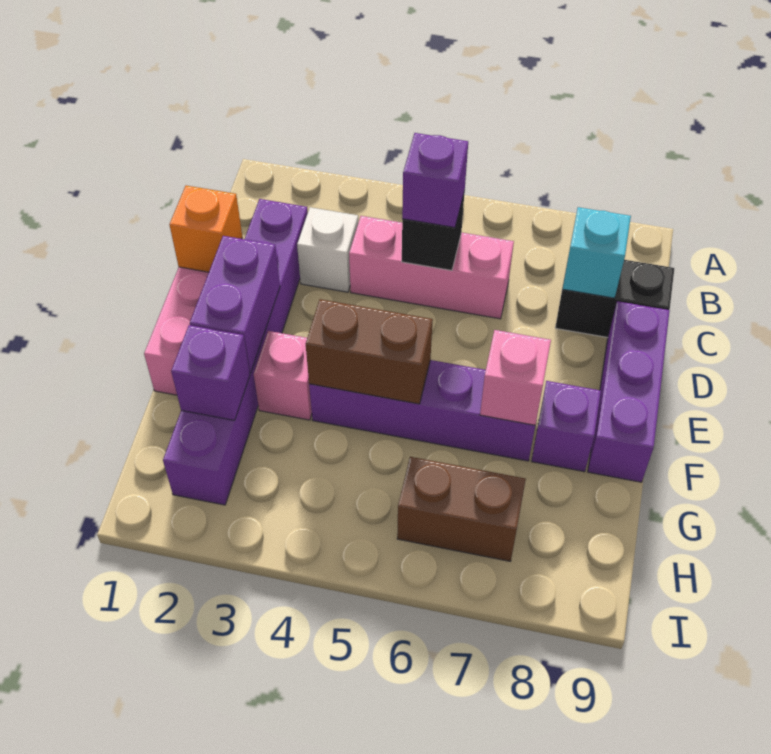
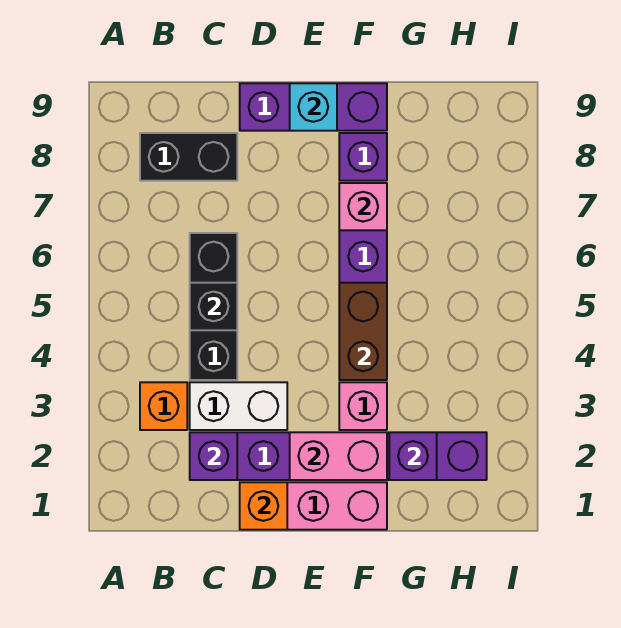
none -> orange brick B3 level 1
white brick C3 level 1 -> white brick C3:D3 level 1
pink brick C4:C6 level 1 -> black brick C4:C6 level 1
purple brick C5 level 3 -> purple brick C2 level 2
black brick C8:C9 level 1 -> black brick B8:C8 level 1
cyan brick C8 level 2 -> cyan brick E9 level 2
purple brick E2:F2 level 2 -> pink brick E2:F2 level 2
brown brick H6:H7 level 1 -> none

